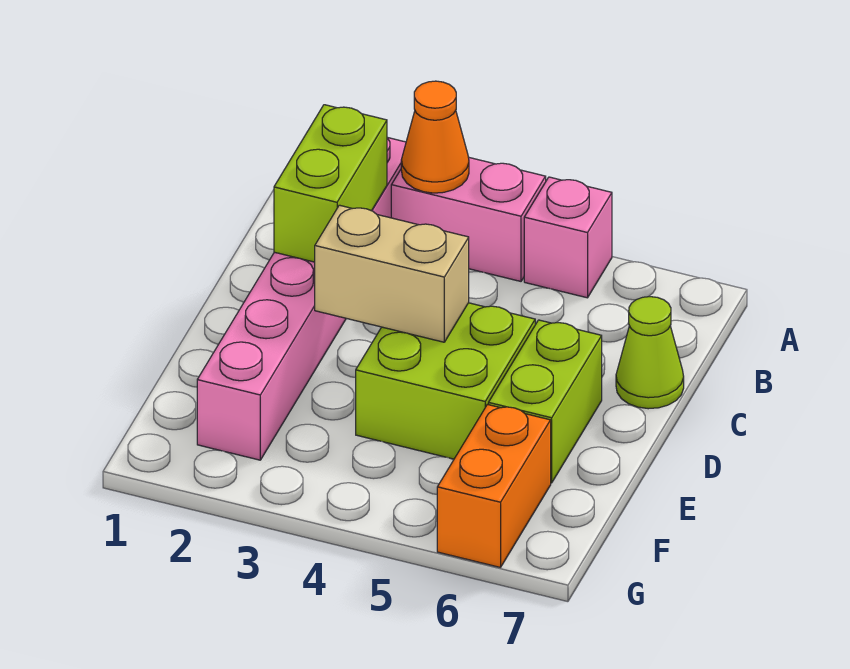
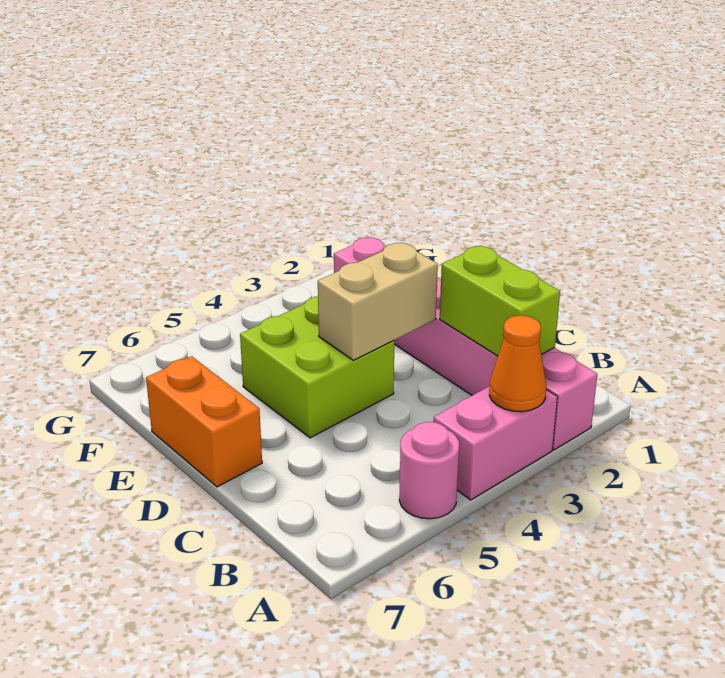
pink brick A5 level 1 -> pink round brick A5 level 1
lime cone C7 level 1 -> none
lime brick D6:E6 level 1 -> none
orange brick F6:G6 level 1 -> orange brick D7:E7 level 1

